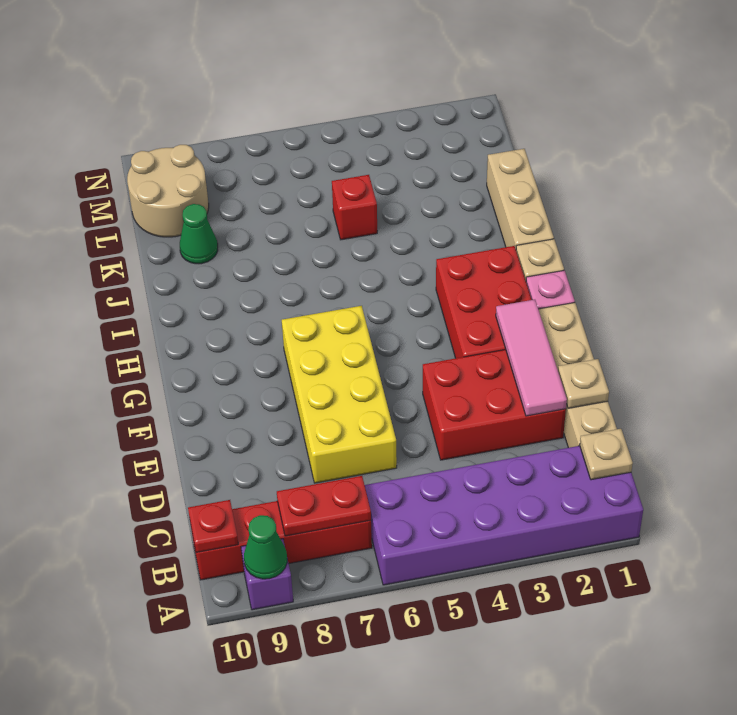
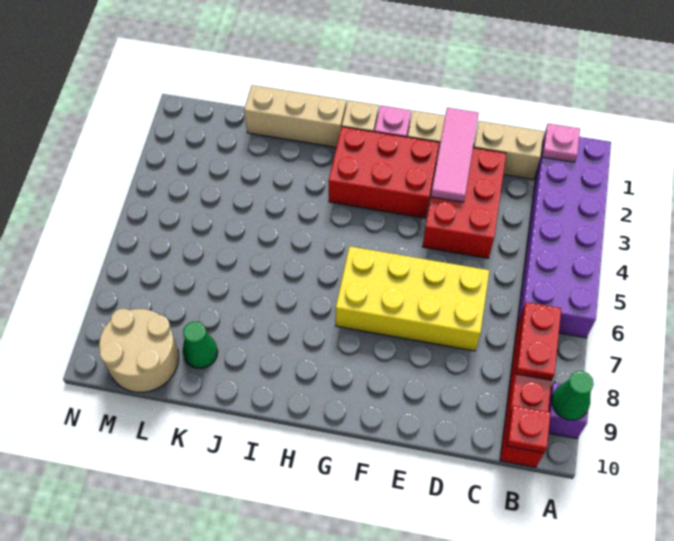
tan plate B1 level 2 -> pink plate B1 level 2
tan plate D1 level 2 -> none
pink tile D2:F2 level 2 -> pink tile E1:E3 level 2
red brick K5 level 1 -> none

